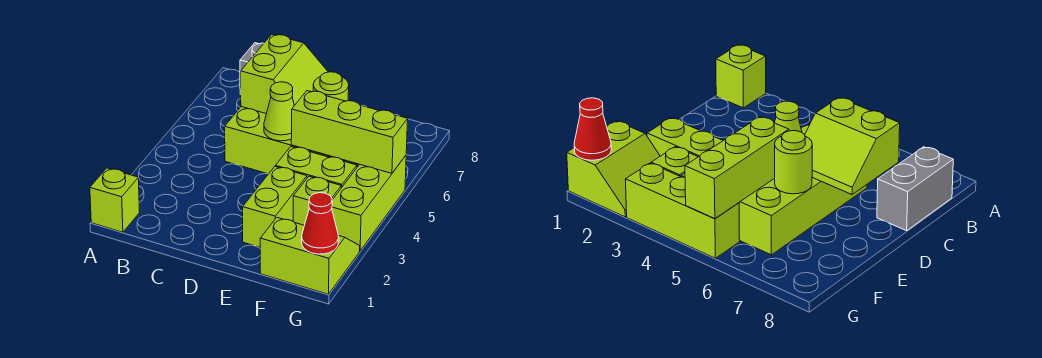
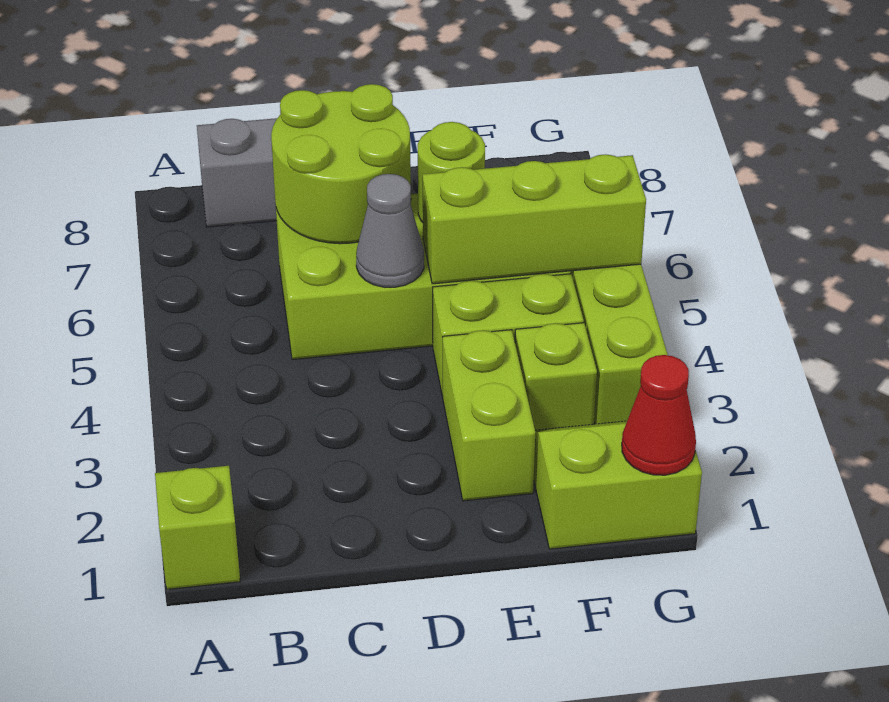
lime slope C6:D7 level 2 top C -> lime round brick C6:D7 level 2
lime cone D5 level 2 -> grey cone D5 level 2

